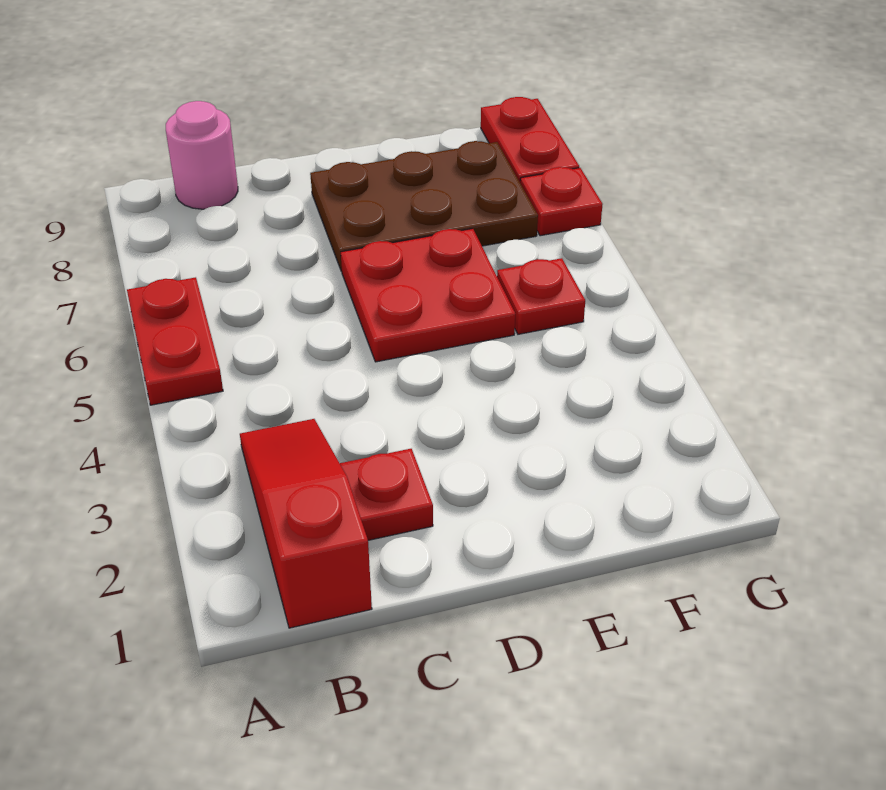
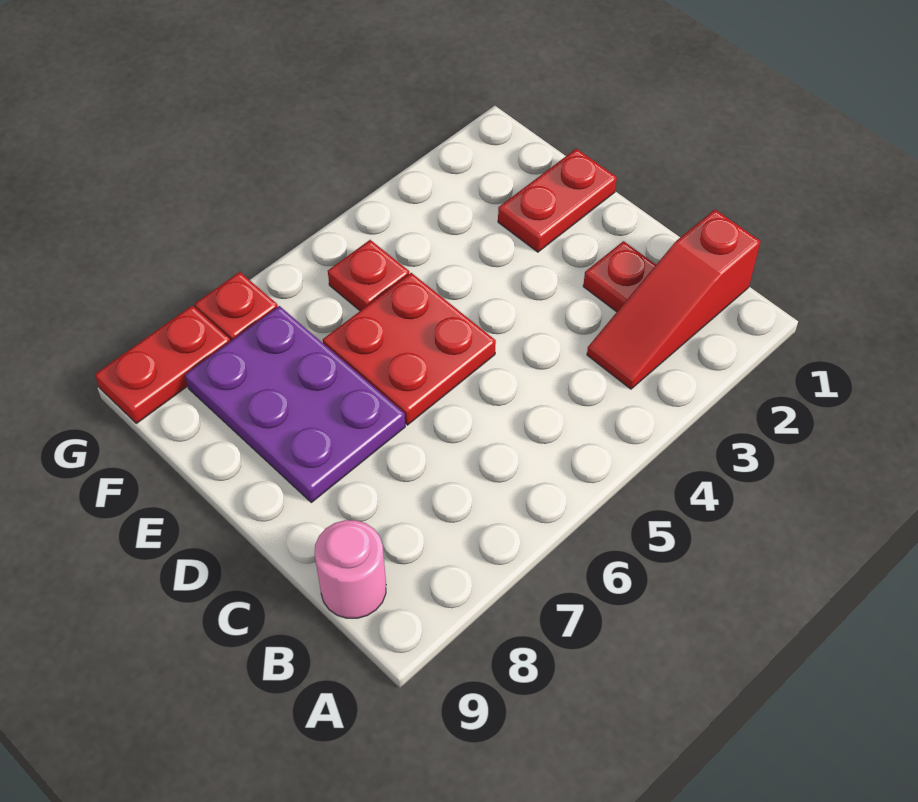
red plate A5:A6 level 1 -> red plate E1:E2 level 1
brown plate D7:F8 level 1 -> purple plate D7:F8 level 1

